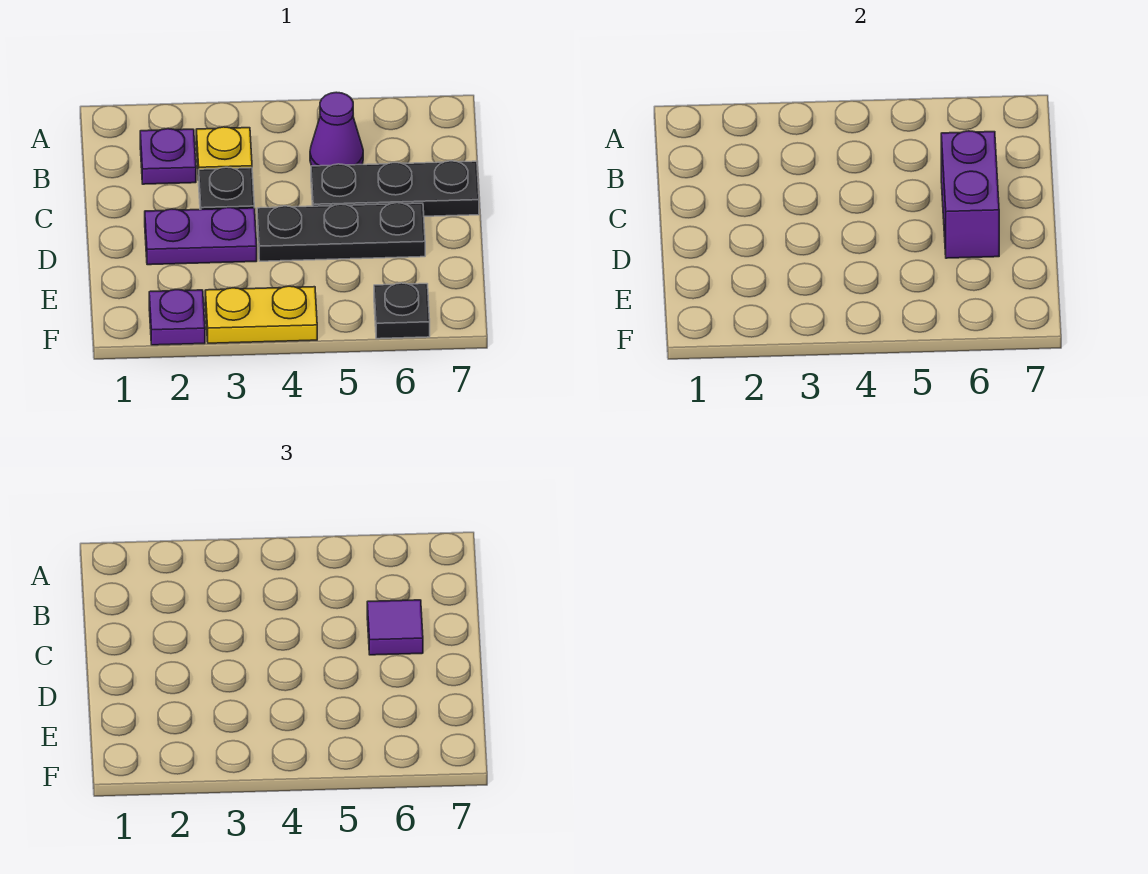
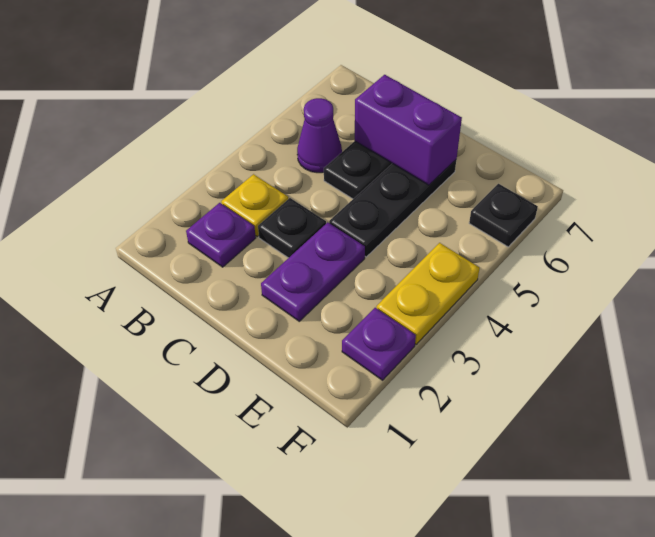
purple tile C6 level 3 -> none

